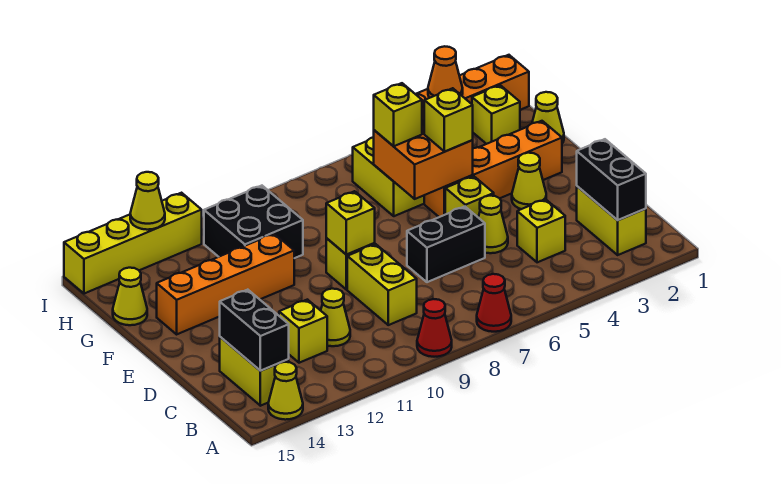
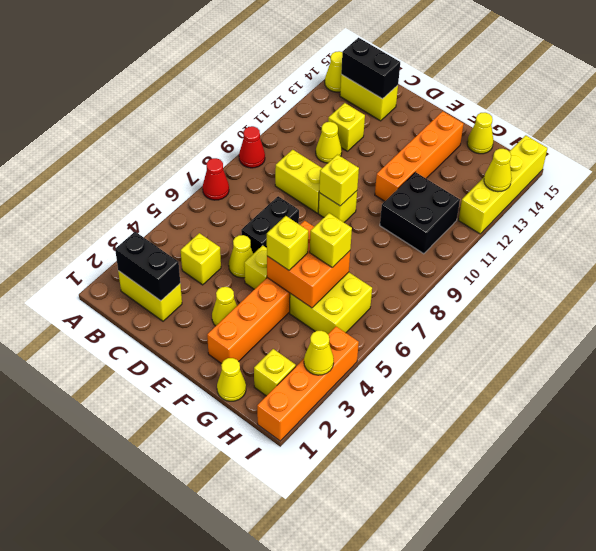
orange cone I3 level 2 -> yellow cone I3 level 2

